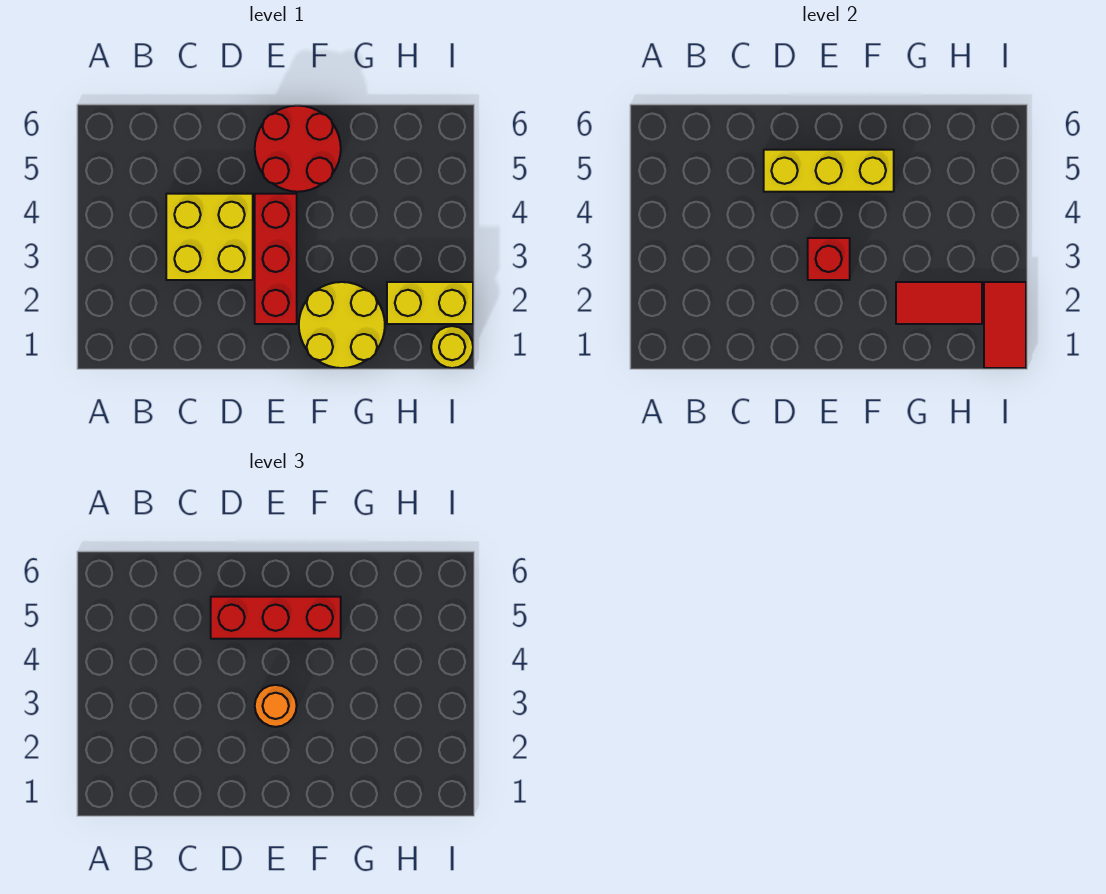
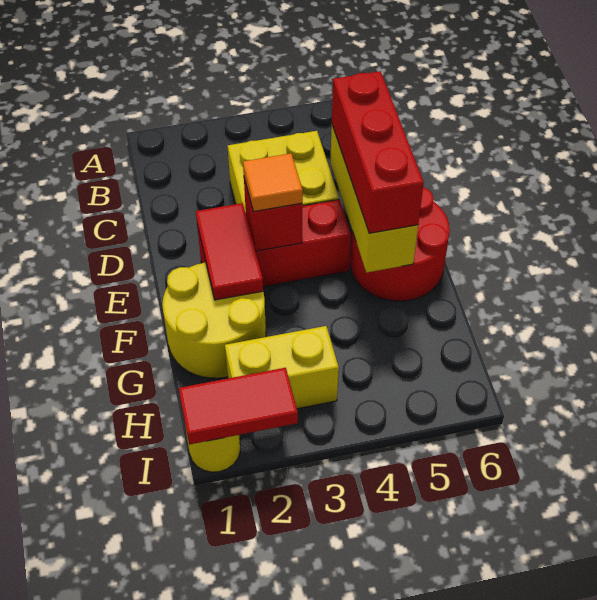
orange round brick E3 level 3 -> orange tile E3 level 3
red tile G2:H2 level 2 -> red tile E2:F2 level 2
yellow brick H2:I2 level 1 -> yellow brick H2:H3 level 1

